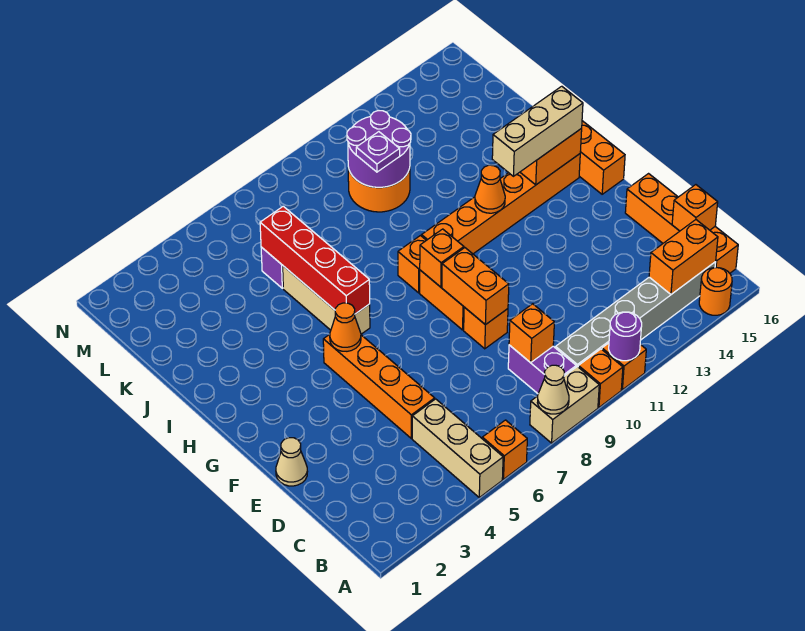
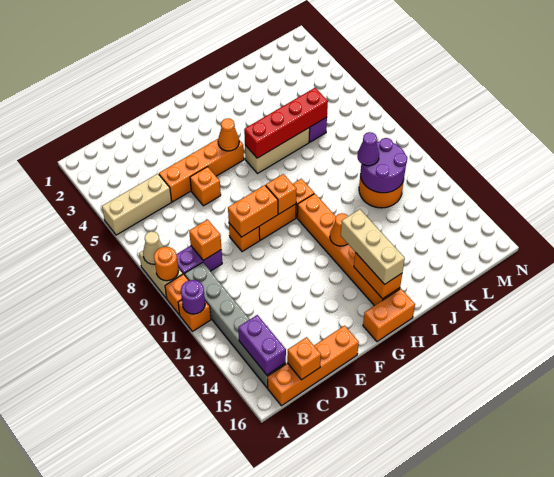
orange brick A6 level 1 -> orange brick E6 level 1
orange round brick A15 level 1 -> orange round brick A9 level 2
orange brick B14:B15 level 2 -> purple brick B14:B15 level 2
tan cone E1 level 1 -> none
purple plate K10 level 3 -> purple cone K10 level 3

